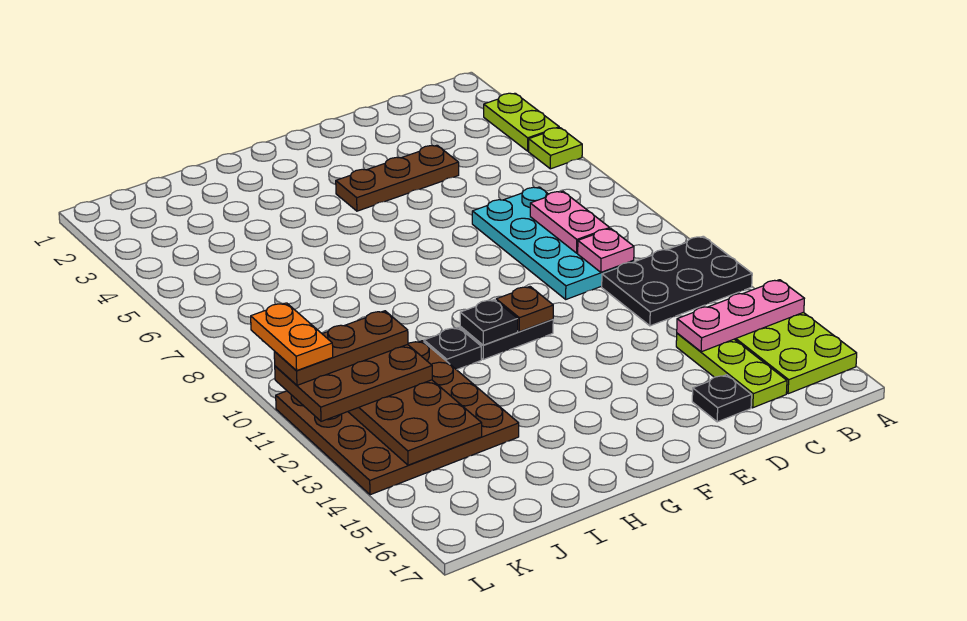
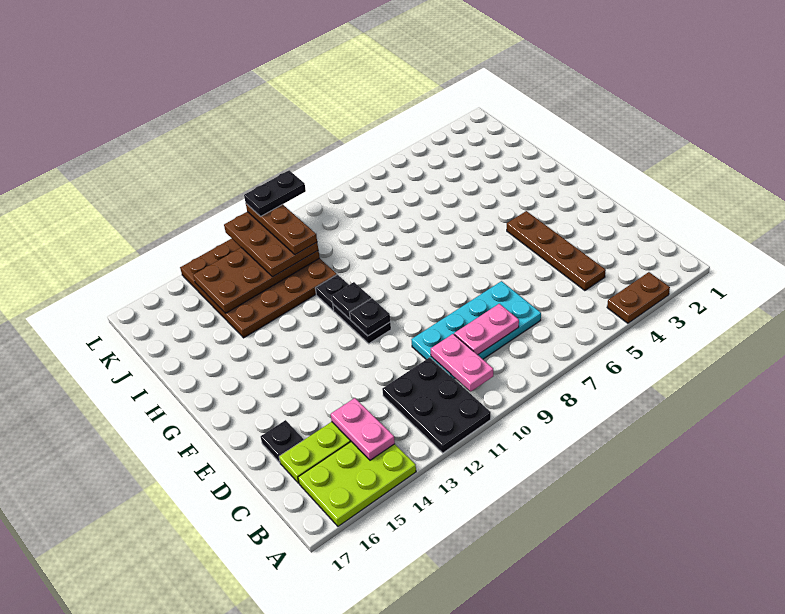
lime plate A3:A4 level 1 -> brown plate A3:A4 level 1
lime plate A5 level 1 -> none
pink plate A14:C14 level 2 -> pink plate B14:C14 level 2
pink plate C10 level 2 -> pink plate B10:C10 level 2
brown plate D4:F4 level 1 -> brown plate C4:F4 level 1
brown plate F11 level 2 -> black plate F11 level 2
orange plate L10:L11 level 5 -> black plate L10:L11 level 5

